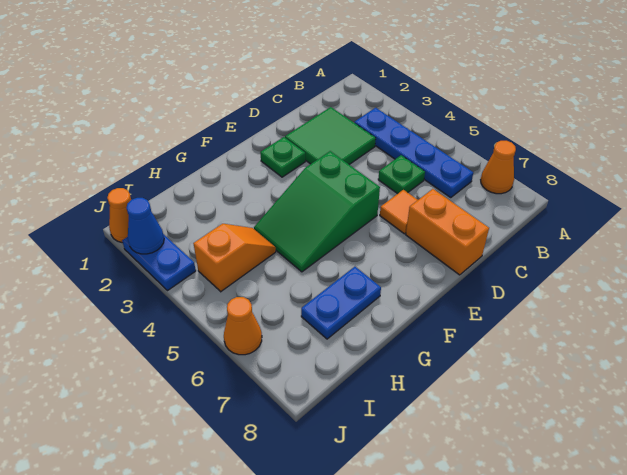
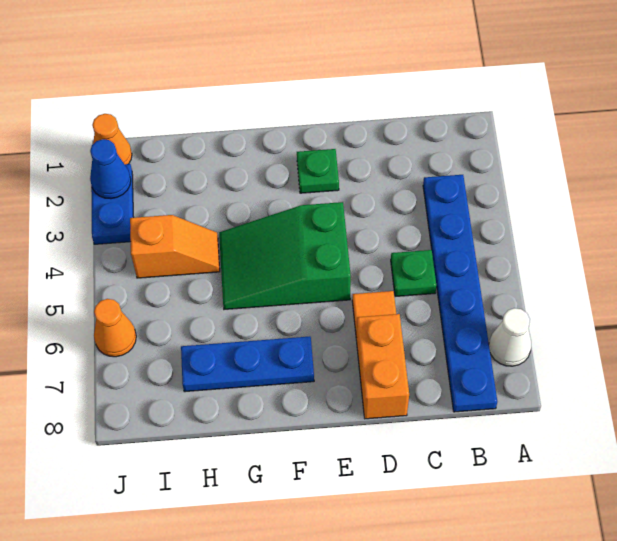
orange cone A7 level 1 -> white cone A7 level 1
blue plate B3:B6 level 1 -> blue plate B3:B8 level 1
green tile C2:D3 level 1 -> none
blue plate G7:H7 level 1 -> blue plate F7:H7 level 1

